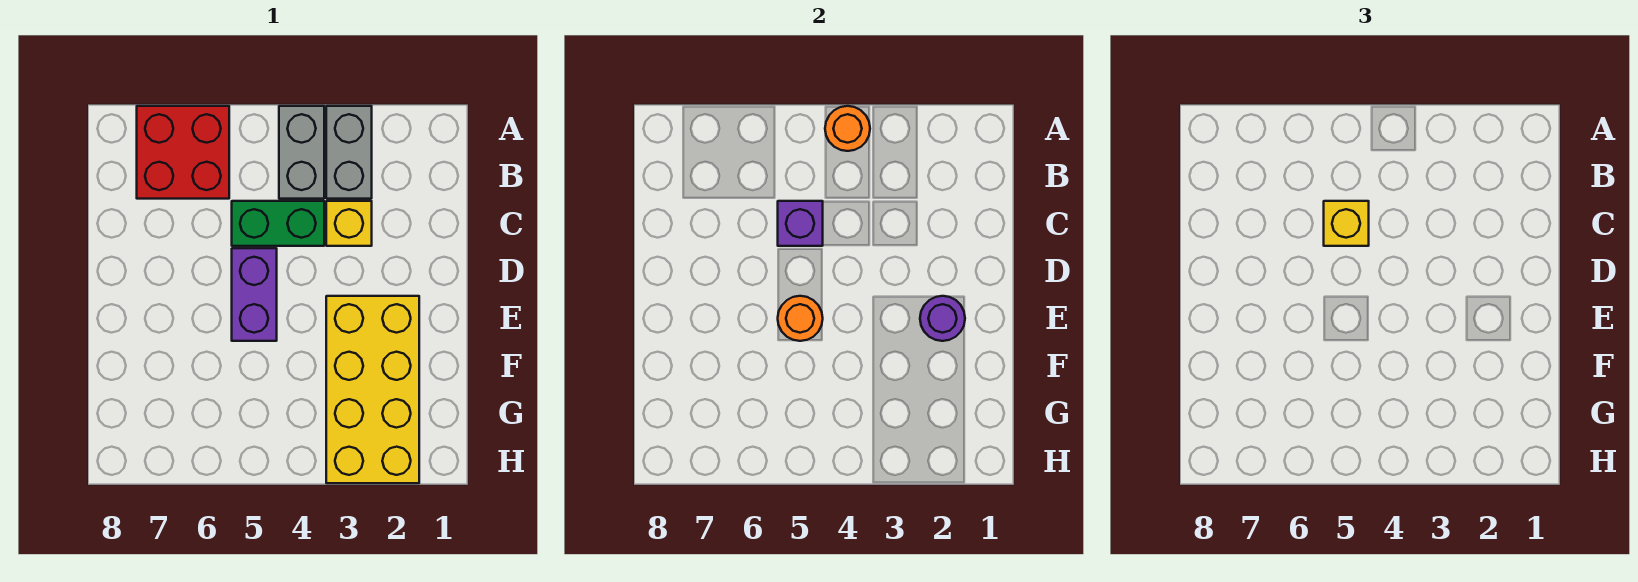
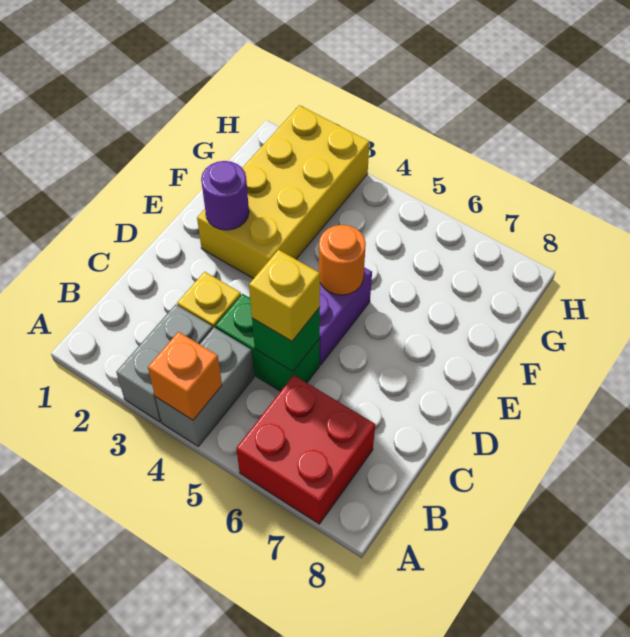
orange round brick A4 level 2 -> orange brick A4 level 2
purple brick C5 level 2 -> green brick C5 level 2

